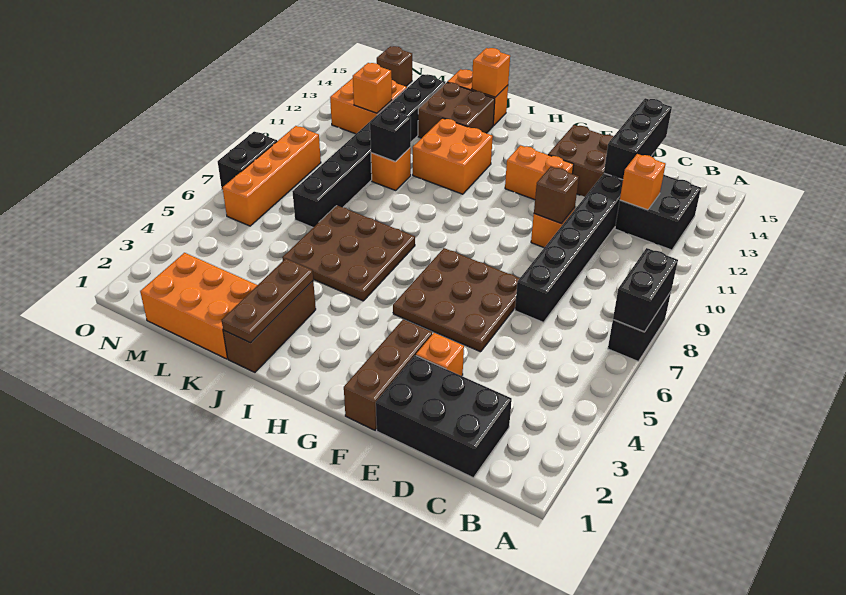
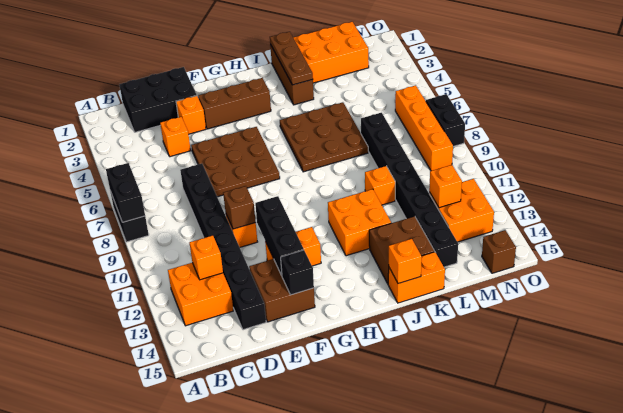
black brick B12:C13 level 1 -> orange brick B12:C13 level 1
none -> orange brick D4 level 1
black brick D13:D15 level 2 -> black brick F11:F13 level 2
brown brick F1:F3 level 1 -> brown brick F3:H3 level 1
black brick K10 level 2 -> black brick F14 level 2

